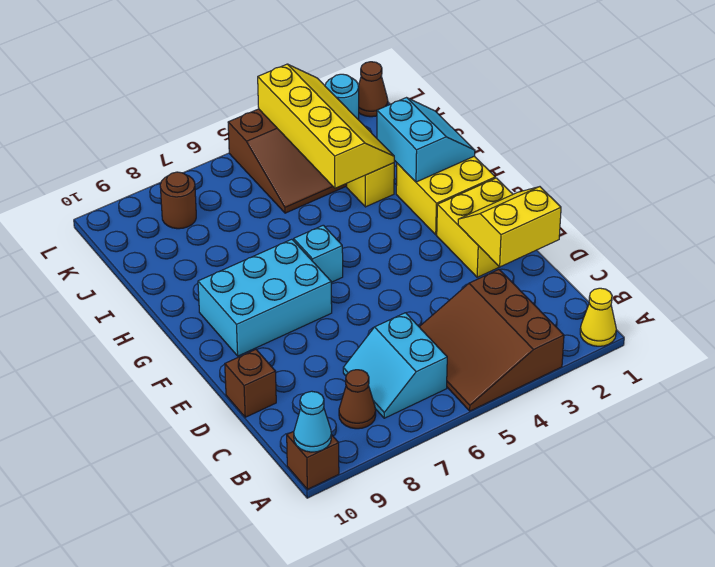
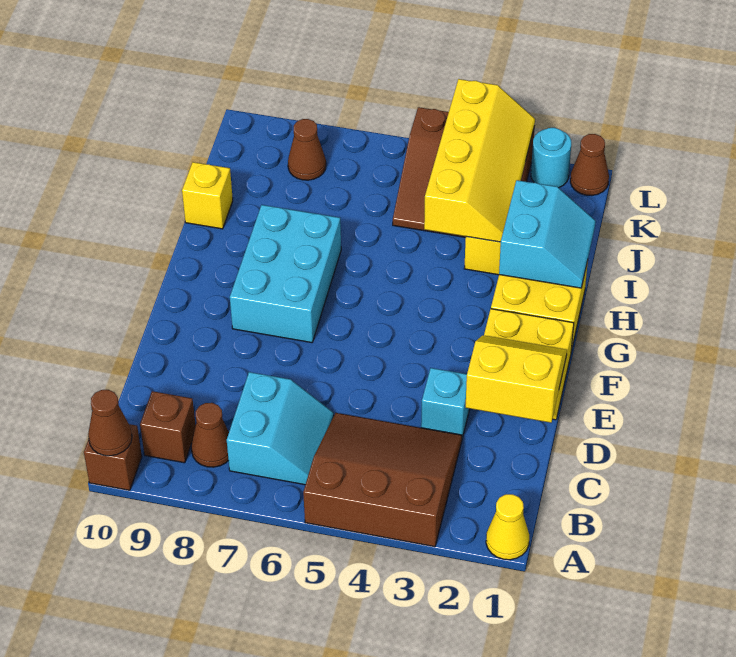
brown slope A3:C5 level 1 top 3 -> brown slope A3:C5 level 1 top A
cyan cone A10 level 2 -> brown cone A10 level 2
cyan slope B6:C7 level 1 top 6 -> cyan slope B6:C7 level 1 top 7
brown brick D10 level 1 -> brown brick B9 level 1
cyan brick F7:G9 level 1 -> cyan brick F7:H8 level 1
cyan brick G6 level 1 -> cyan brick D3 level 1
none -> yellow brick I10 level 1
brown round brick K8 level 1 -> brown cone K8 level 1

